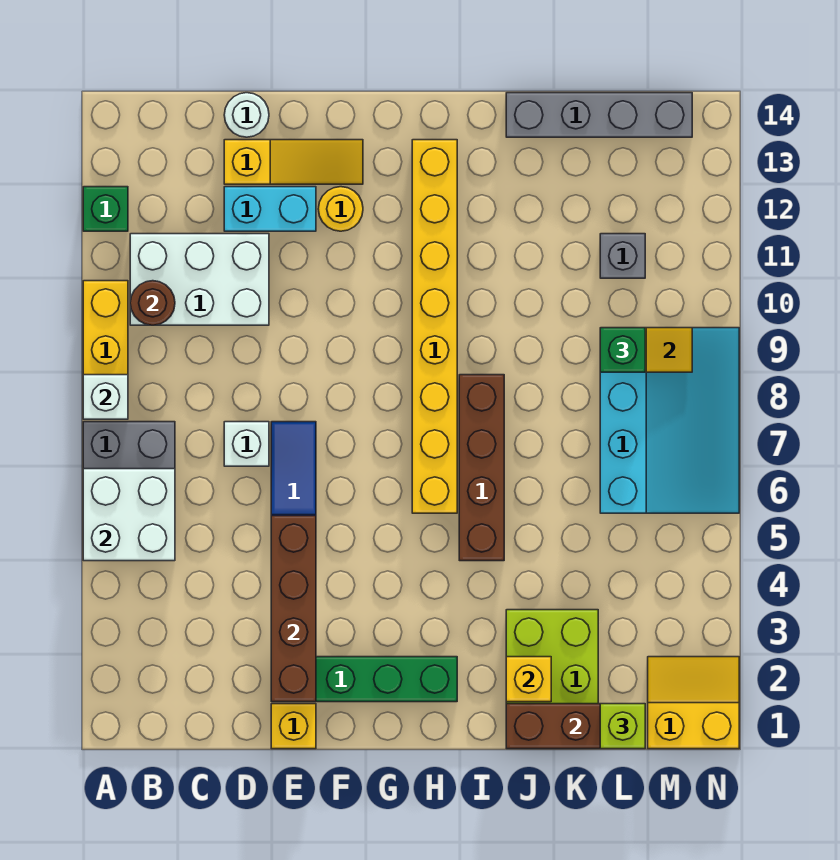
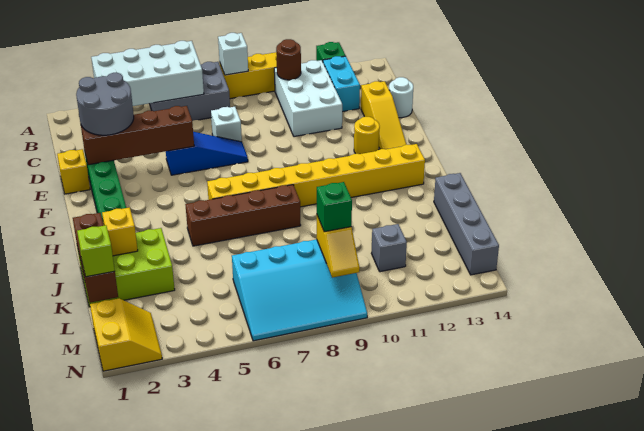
white brick A5:B6 level 2 -> white brick A3:B6 level 2
none -> grey round brick D2:E3 level 3
cyan brick D12:E12 level 1 -> cyan brick B12:C12 level 1

